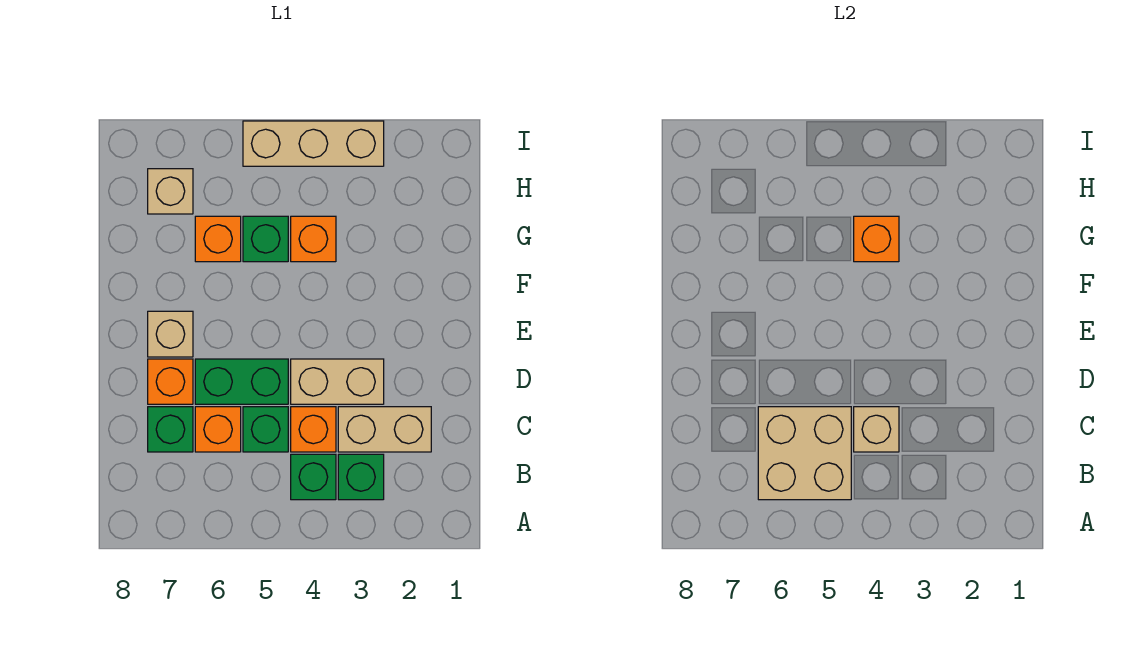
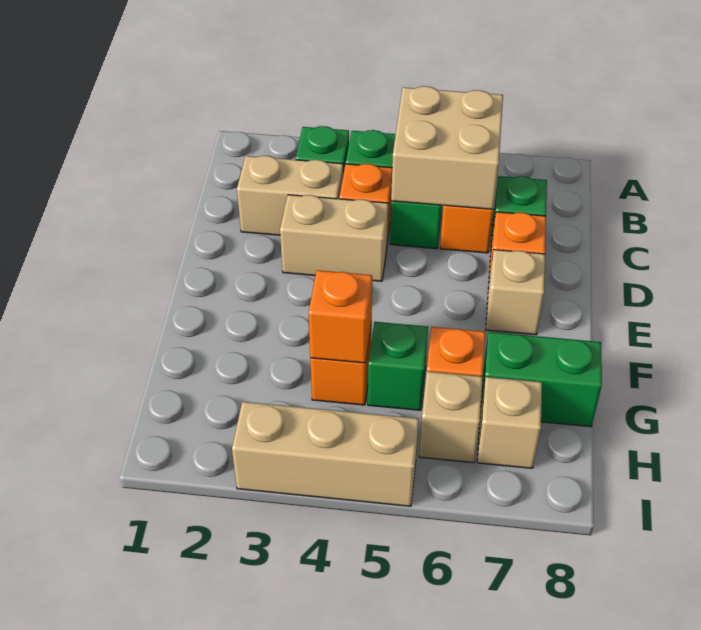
tan brick C4 level 2 -> tan brick H6 level 1
green brick D5:D6 level 1 -> green brick G7:G8 level 1

